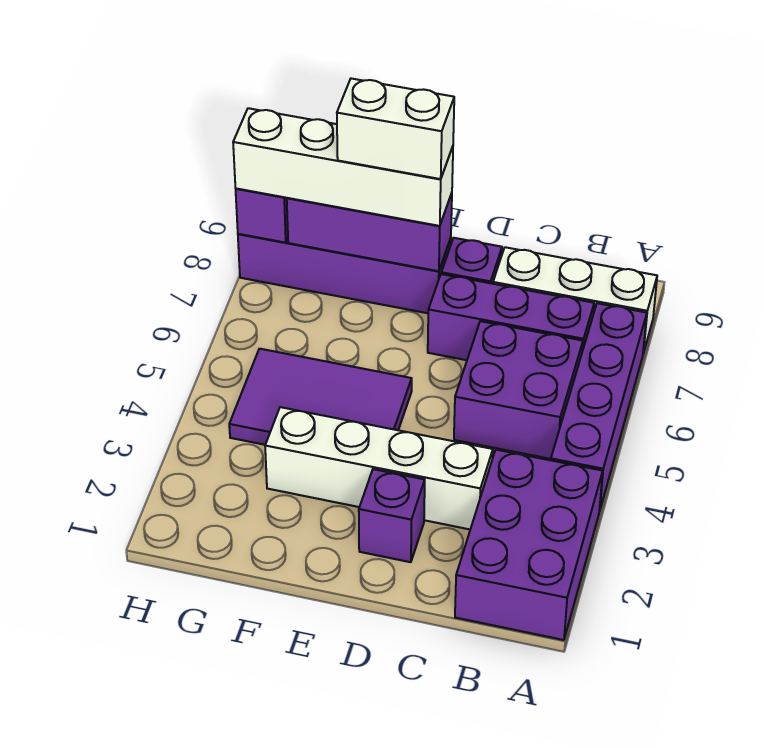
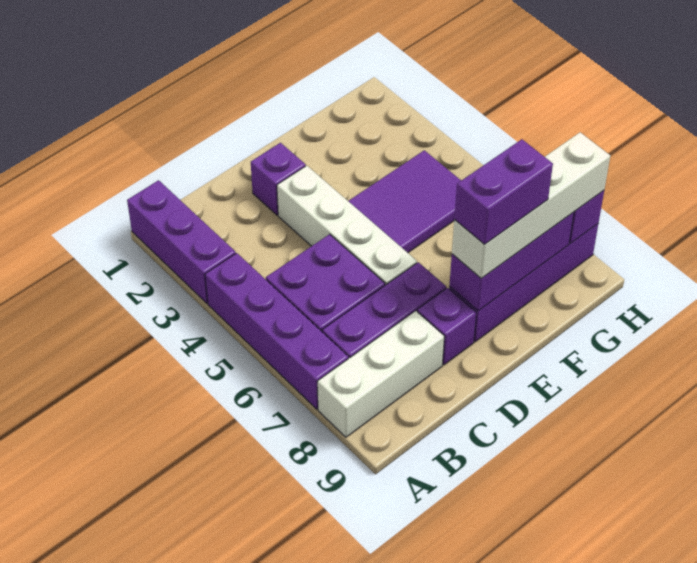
purple brick A1:B3 level 1 -> purple brick A1:A3 level 1
white brick C3:F3 level 1 -> white brick D3:D6 level 1
white brick E8:F8 level 4 -> purple brick E8:F8 level 4

